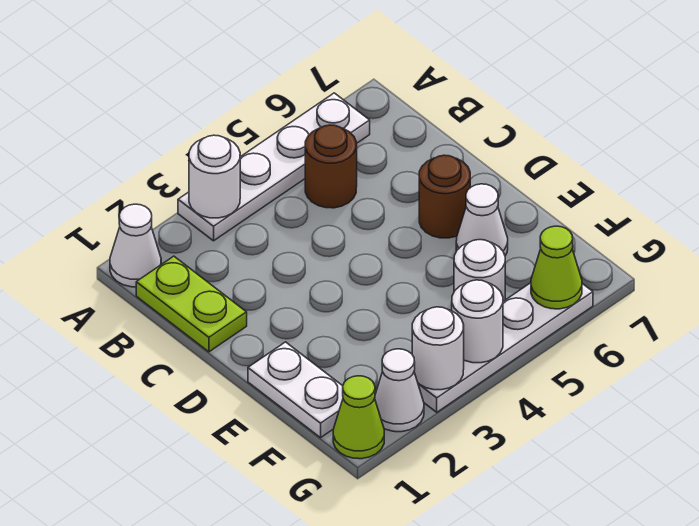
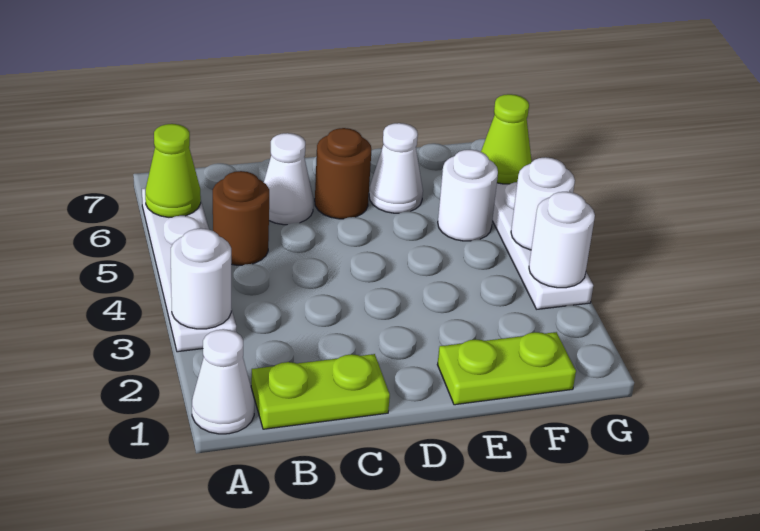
white plate E1:F1 level 1 -> lime plate E1:F1 level 1
lime cone G1 level 1 -> lime cone A6 level 2
white cone G2 level 1 -> white cone C6 level 1

